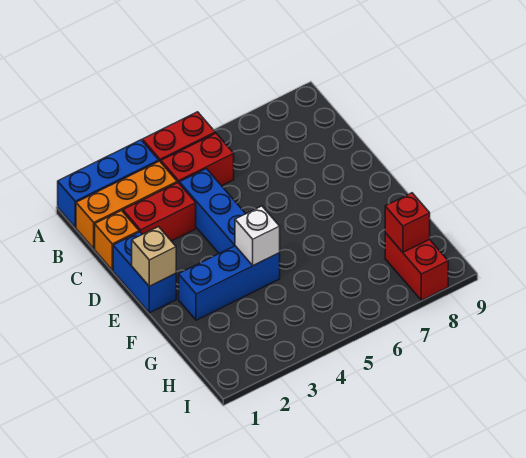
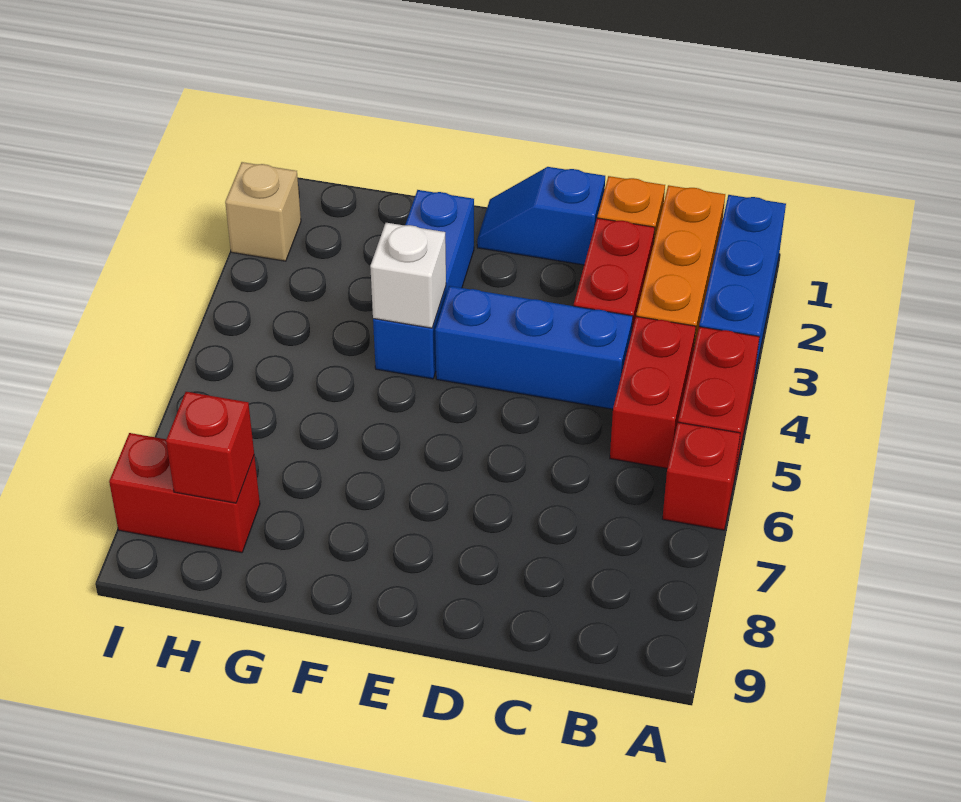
none -> red brick A6 level 1
blue brick D1:E1 level 1 -> blue slope D1:E1 level 1 top D
tan brick E1 level 2 -> tan brick I2 level 1

